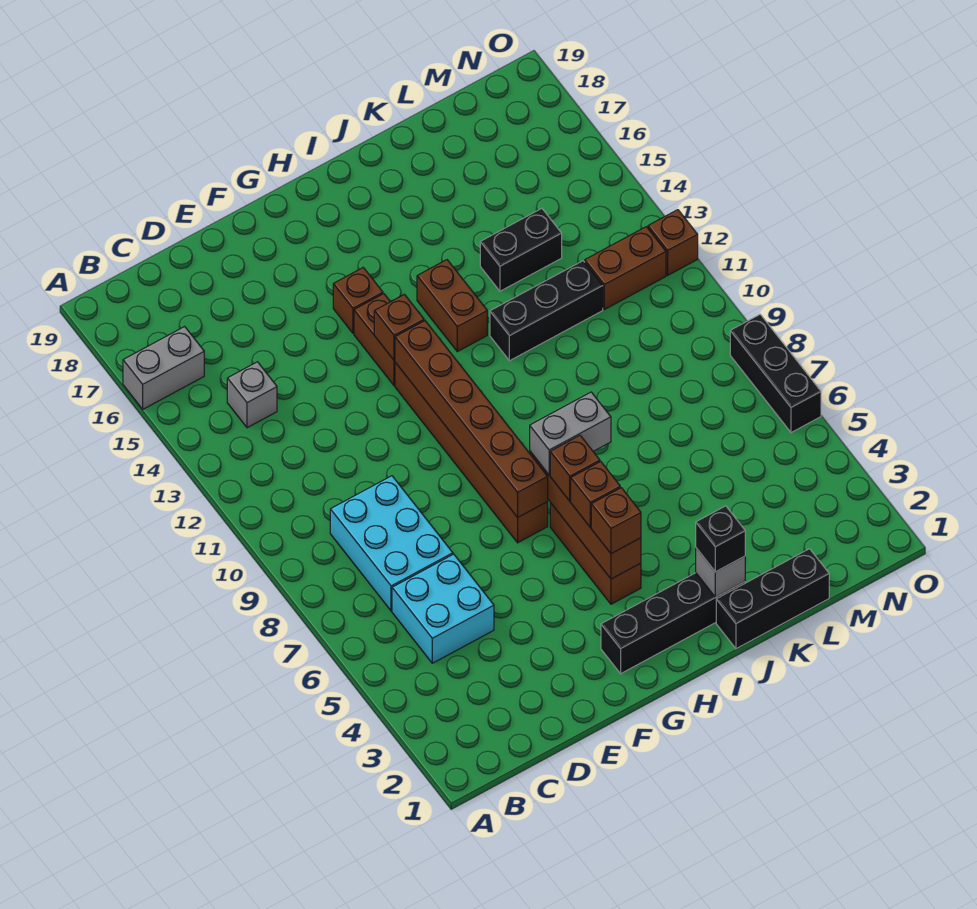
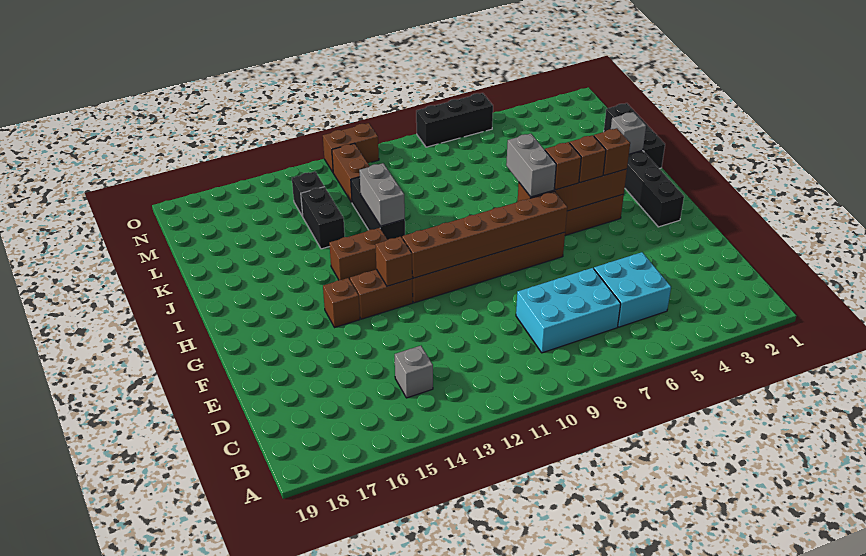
grey brick A16:B16 level 1 -> grey brick J12:K12 level 2
black brick J2 level 3 -> black brick M14 level 1
brown brick O12 level 1 -> brown brick O11:O12 level 1

